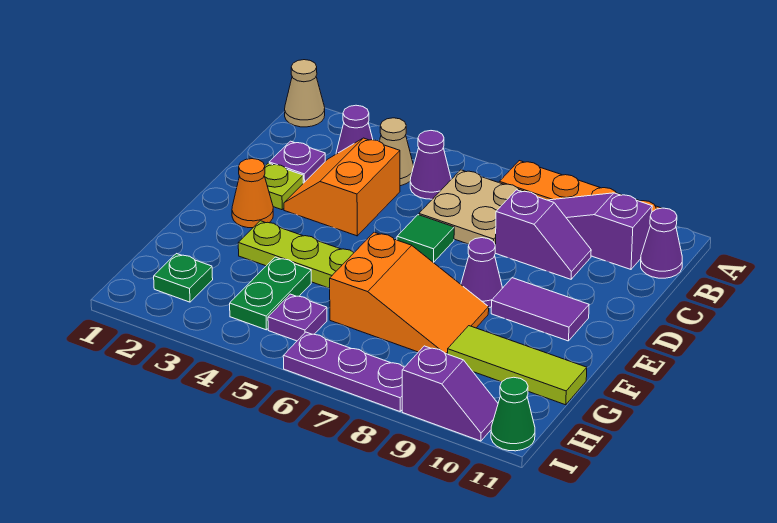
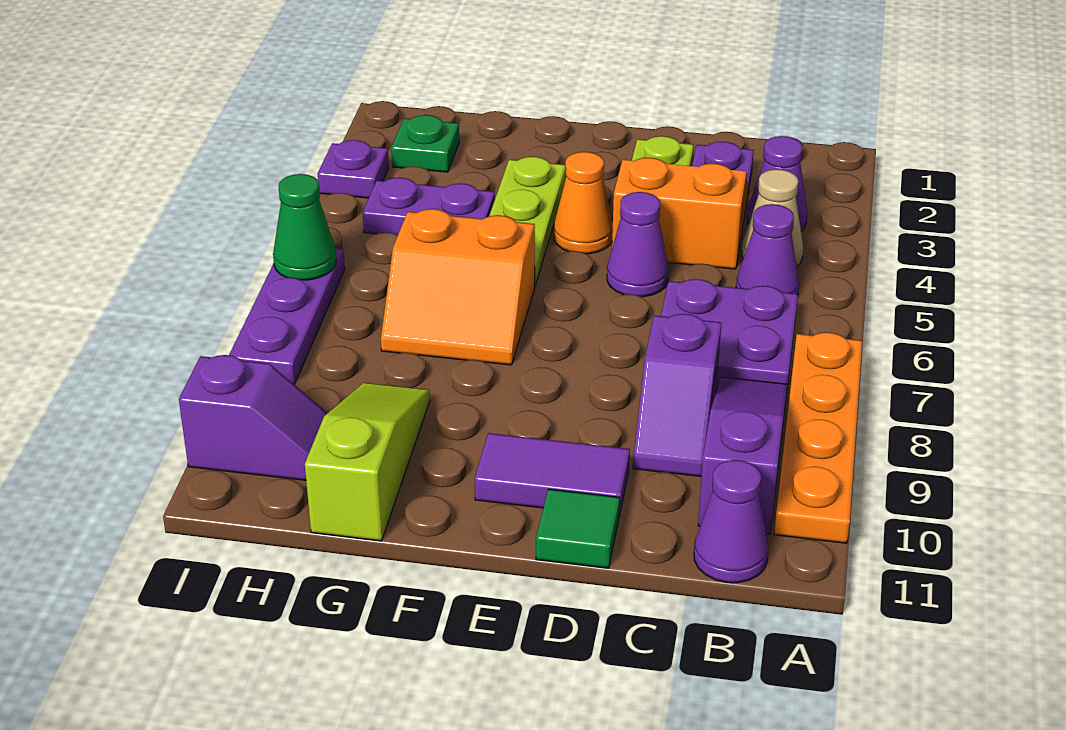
tan cone A1 level 1 -> none
tan plate B6:C7 level 1 -> purple plate B6:C7 level 1
green tile D6 level 1 -> green tile D11 level 1
orange cone E2 level 1 -> orange cone E4 level 1
purple cone E8 level 1 -> purple cone D5 level 1
purple tile E9:E10 level 1 -> purple tile D10:E10 level 1
orange slope F6:G8 level 1 top 6 -> orange slope F6:G7 level 1 top 6
green plate G4:H4 level 1 -> purple plate G4:H4 level 1
lime tile G9:G11 level 1 -> lime slope G9:G11 level 1 top 11
purple plate H5 level 1 -> purple plate I3 level 1
purple slope I9:I10 level 1 top 9 -> purple slope H10:I10 level 1 top I
green cone I11 level 1 -> green cone I6 level 2

